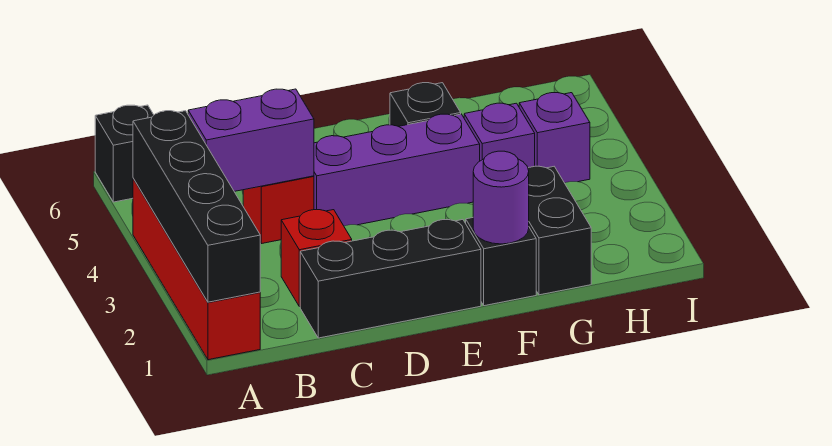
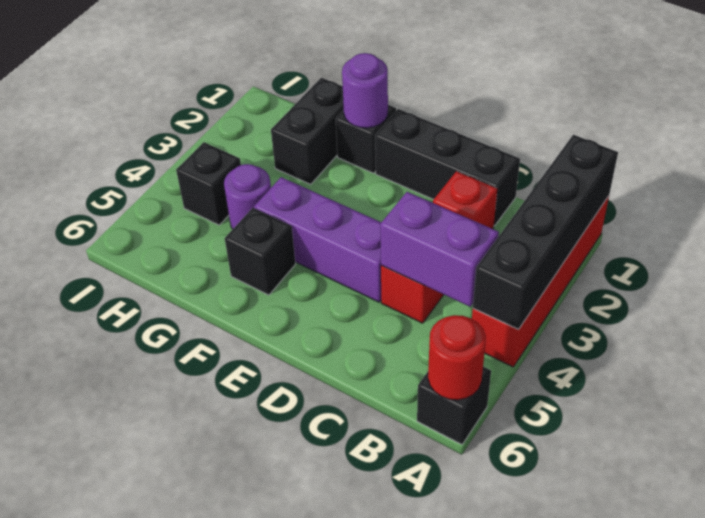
none -> red round brick A6 level 2
purple brick G4 level 1 -> purple round brick G4 level 1
purple brick H4 level 1 -> black brick H4 level 1

